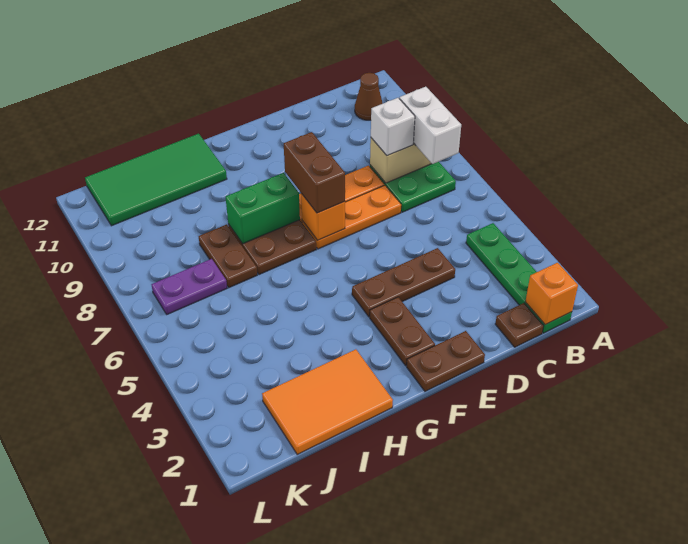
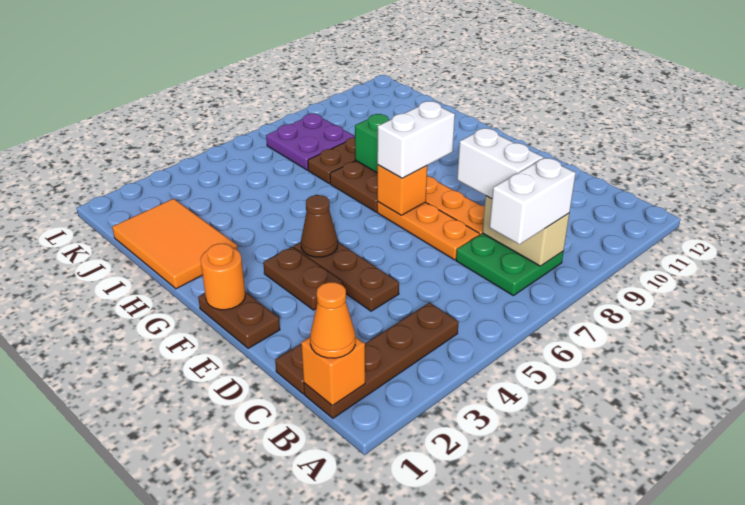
green plate B1:B4 level 1 -> brown plate B1:B4 level 1
none -> orange cone B1 level 3
brown cone B11 level 1 -> brown cone F4 level 2
white brick C8 level 3 -> white brick C8:D8 level 3
none -> orange round brick F1 level 2
brown plate F2:F3 level 1 -> brown plate E3:F3 level 1
brown brick F7:F8 level 3 -> white brick F7:F8 level 3
green tile H11:K12 level 1 -> none
purple plate J7:K7 level 1 -> purple plate J7:K8 level 1

